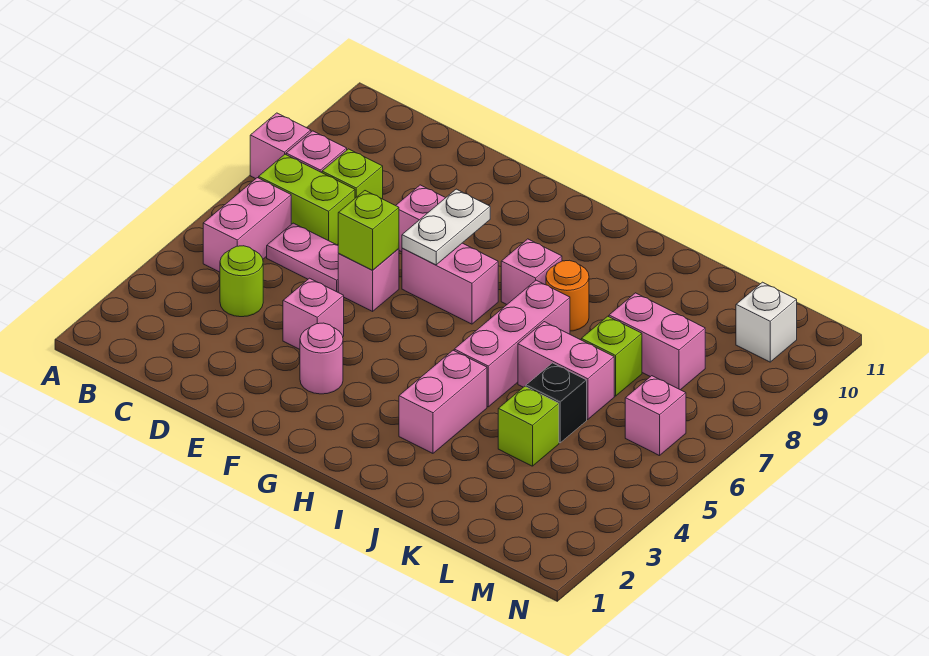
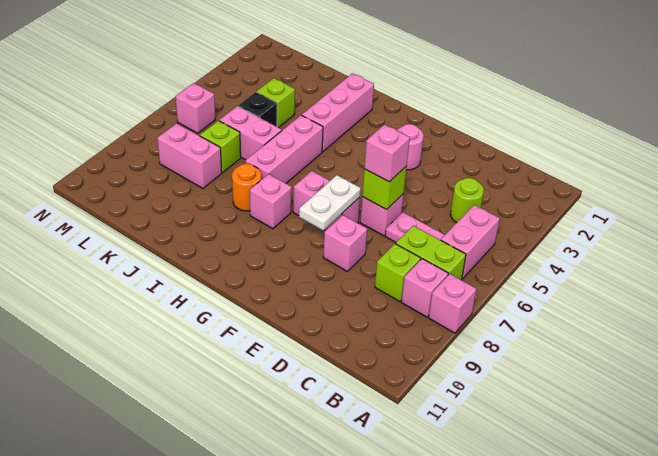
pink brick E4 level 1 -> pink brick E6 level 3
pink brick I3:I4 level 1 -> pink brick I2:I4 level 1
white brick M10 level 1 -> none

